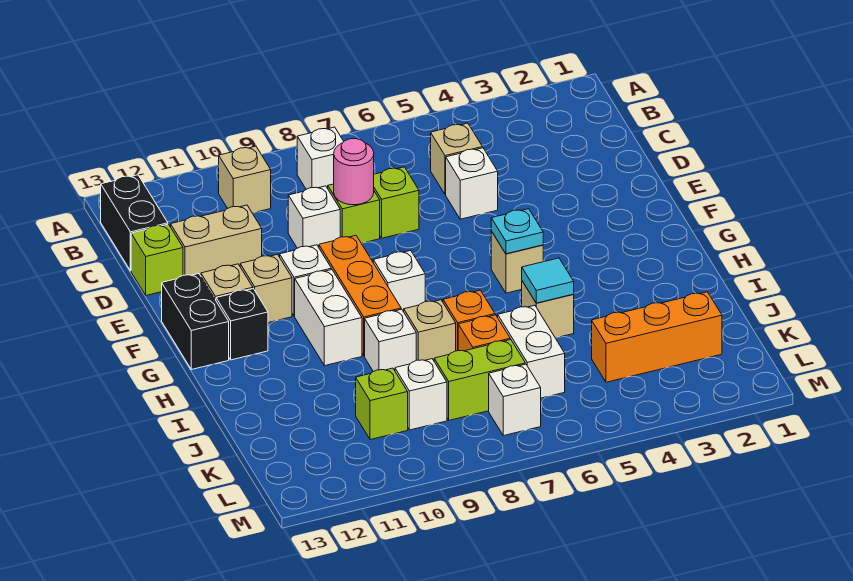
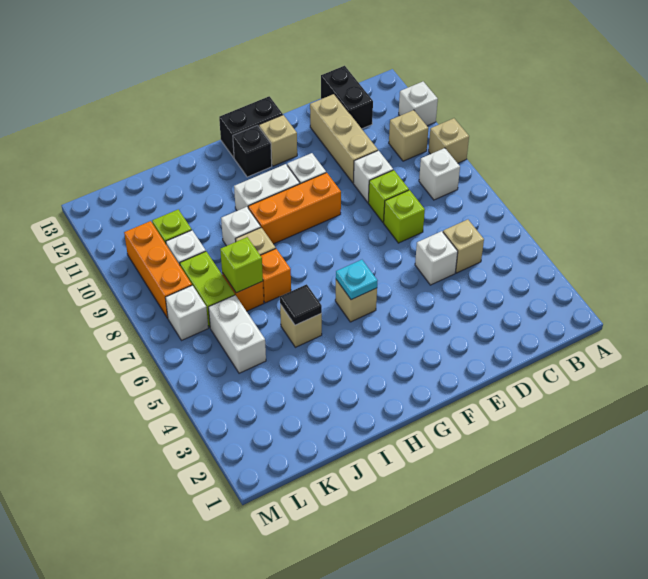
black brick B13:C13 level 1 -> black brick C12:C13 level 1
pink round brick D8 level 2 -> none
tan brick D11:D12 level 1 -> tan brick D10:D12 level 1
lime brick D13 level 1 -> lime brick J7 level 2
tan brick F11 level 1 -> tan brick A9 level 1
white brick G8 level 1 -> white brick A11 level 1
cyan tile I5 level 2 -> black tile I5 level 2
white brick J6:K6 level 1 -> white brick K5:K6 level 1
orange brick K2:K4 level 1 -> orange brick L8:L10 level 1

